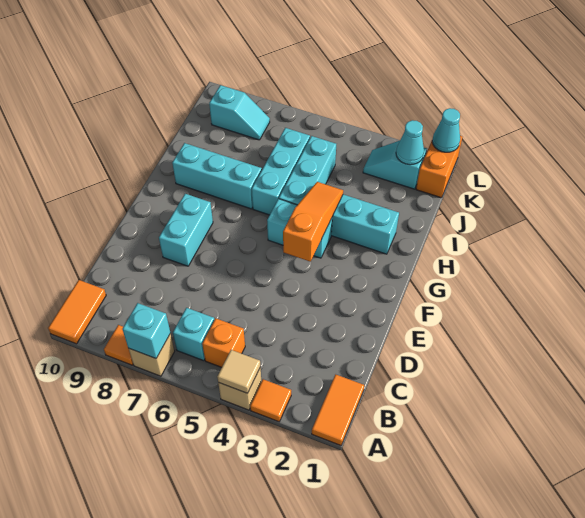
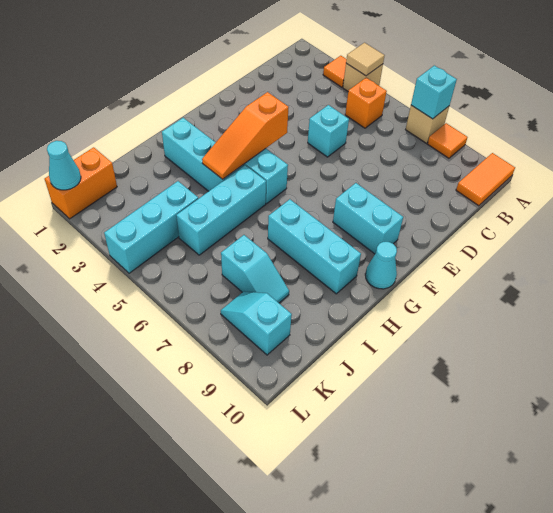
orange tile A1:B1 level 1 -> none
cyan brick B6 level 1 -> cyan brick D5 level 1
cyan brick E8:F8 level 1 -> cyan brick F8:F9 level 1
cyan brick H6:J6 level 1 -> cyan brick J4:L4 level 1
cyan slope K2:K3 level 1 top 2 -> cyan slope J7:J8 level 1 top 7
cyan cone K2 level 2 -> cyan cone G10 level 1

